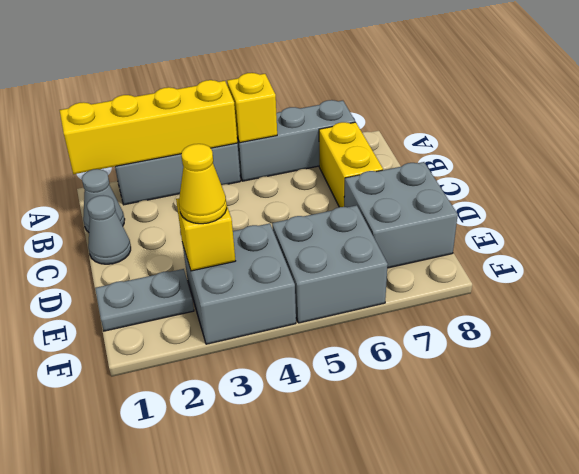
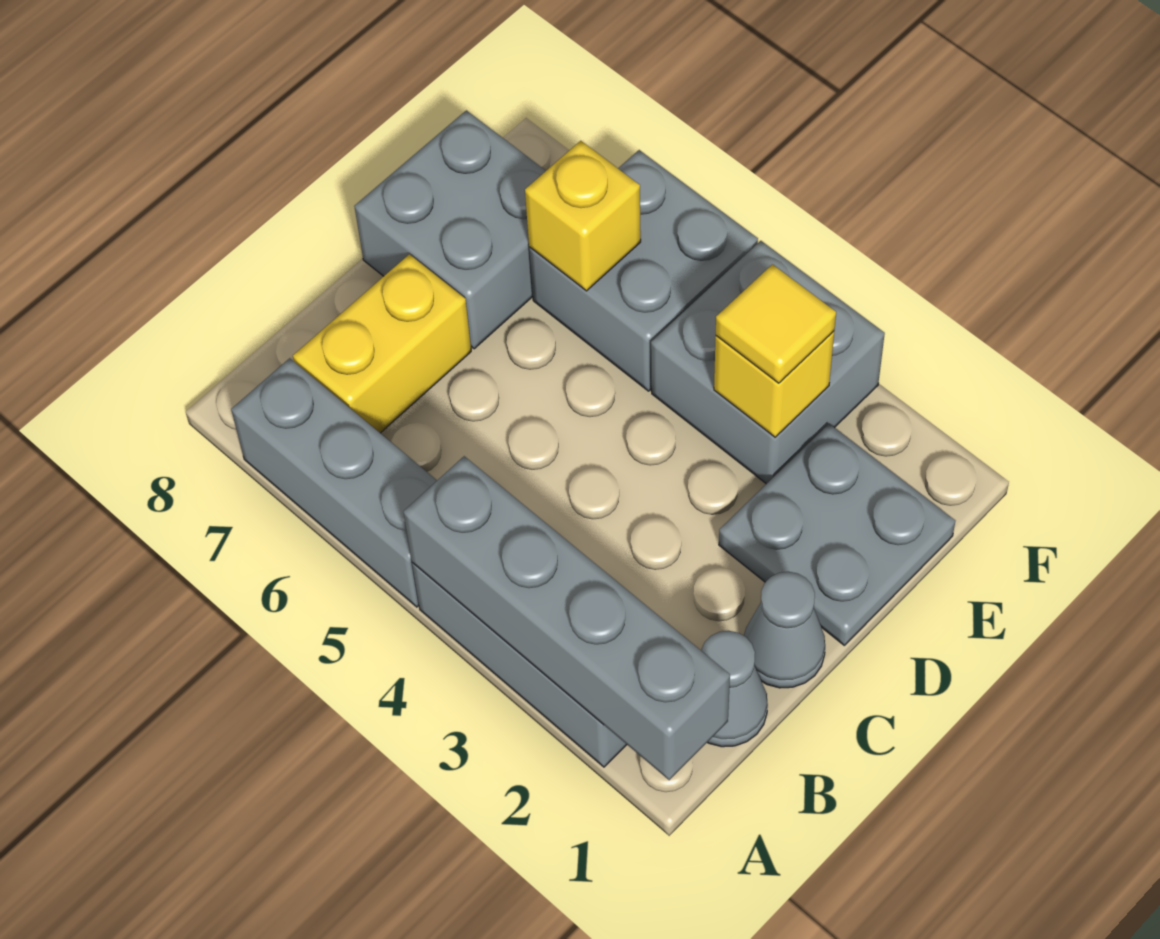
yellow brick A1:A4 level 2 -> grey brick A1:A4 level 2
yellow brick A5 level 2 -> yellow brick E6 level 2
grey plate E1:E2 level 1 -> grey plate D1:E2 level 1
yellow cone E3 level 3 -> yellow tile E3 level 3

